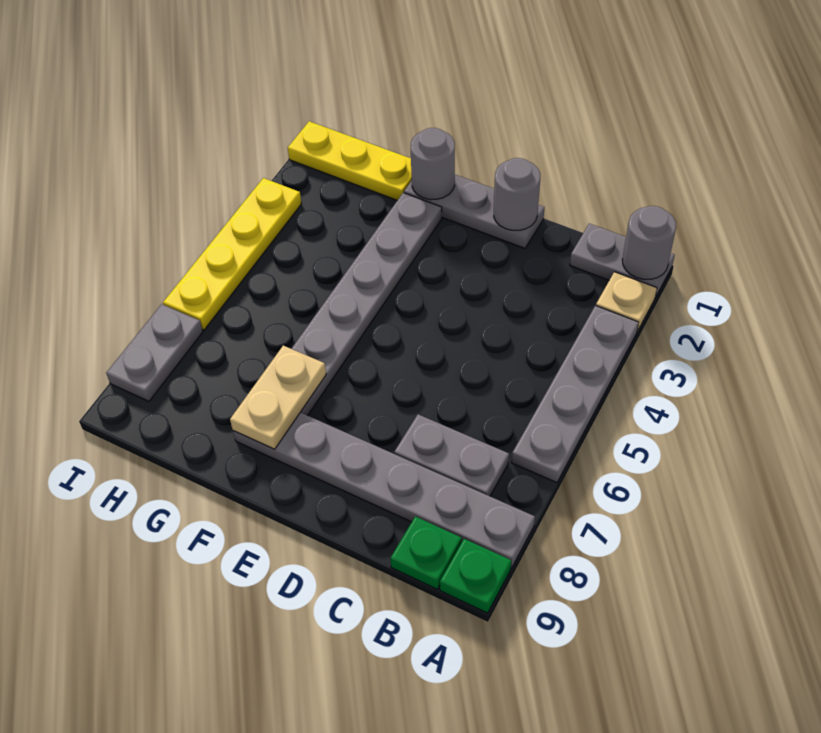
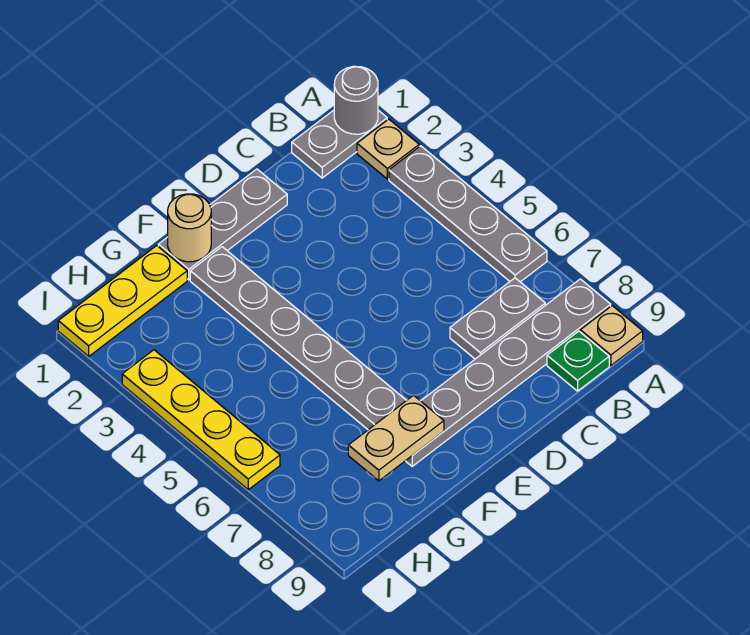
green plate A9 level 1 -> tan plate A9 level 1
grey round brick D1 level 2 -> none
grey round brick F1 level 2 -> tan round brick F1 level 2
tan plate F7:F8 level 2 -> tan plate F8:G8 level 2
grey plate I7:I8 level 1 -> none

